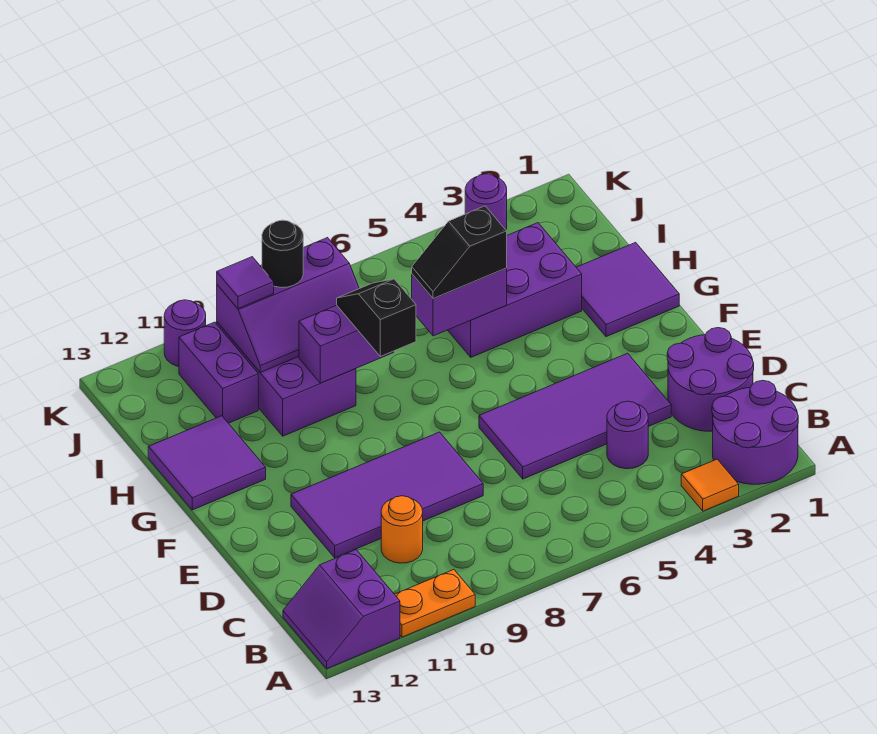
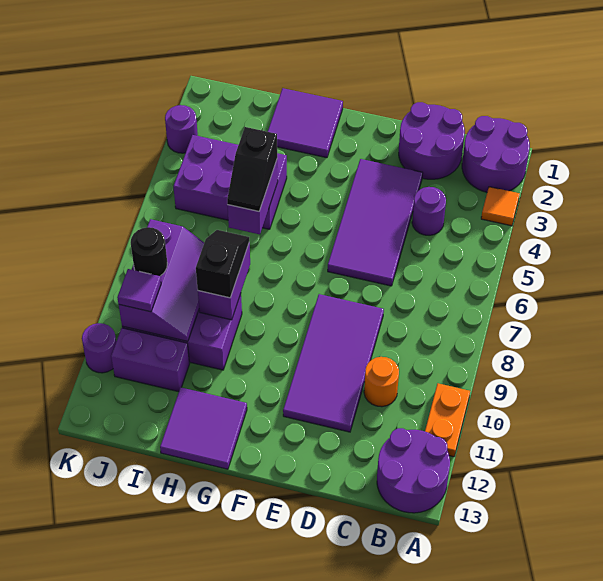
purple slope A12:B13 level 1 top 12 -> purple round brick A12:B13 level 1
black slope G8:H8 level 3 top G -> black slope H8:H9 level 3 top 9
purple brick H3:I5 level 1 -> purple brick H4:J5 level 1

